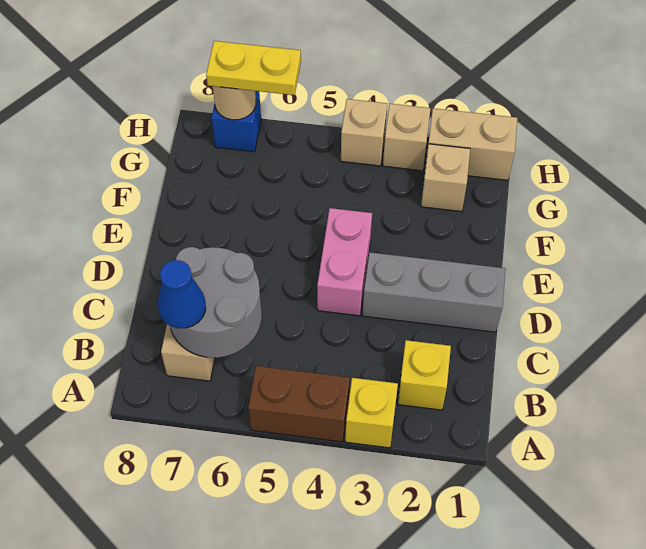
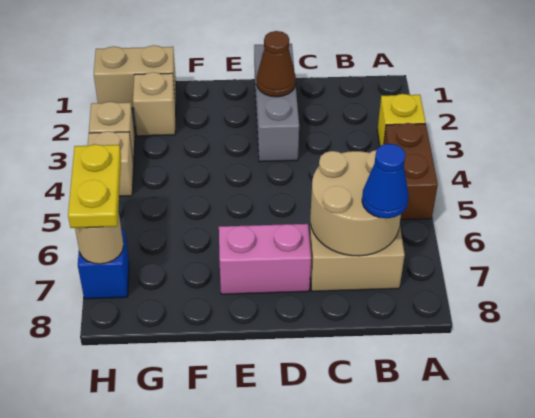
yellow brick B2 level 1 -> none
grey round brick B6:C7 level 2 -> tan round brick B6:C7 level 2
none -> brown cone D2 level 2
pink brick D4:E4 level 1 -> pink brick D7:E7 level 1
tan brick H1:H2 level 1 -> tan brick G1:H1 level 1

